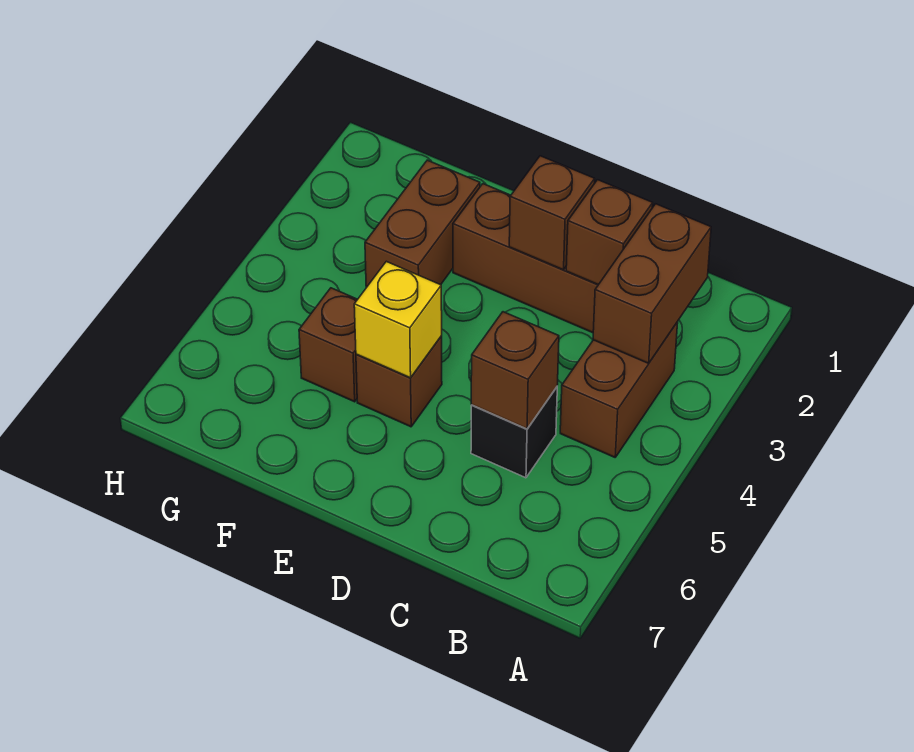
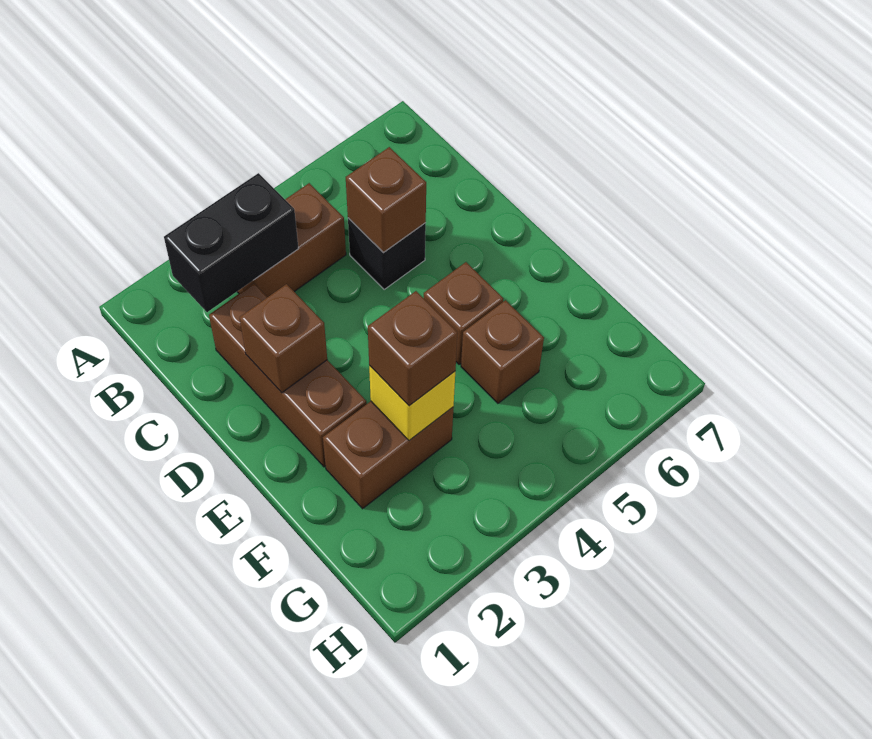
brown brick B2:B3 level 2 -> black brick B2:B3 level 2
brown brick C2 level 2 -> brown brick F3 level 3
yellow brick E5 level 2 -> yellow brick F3 level 2

